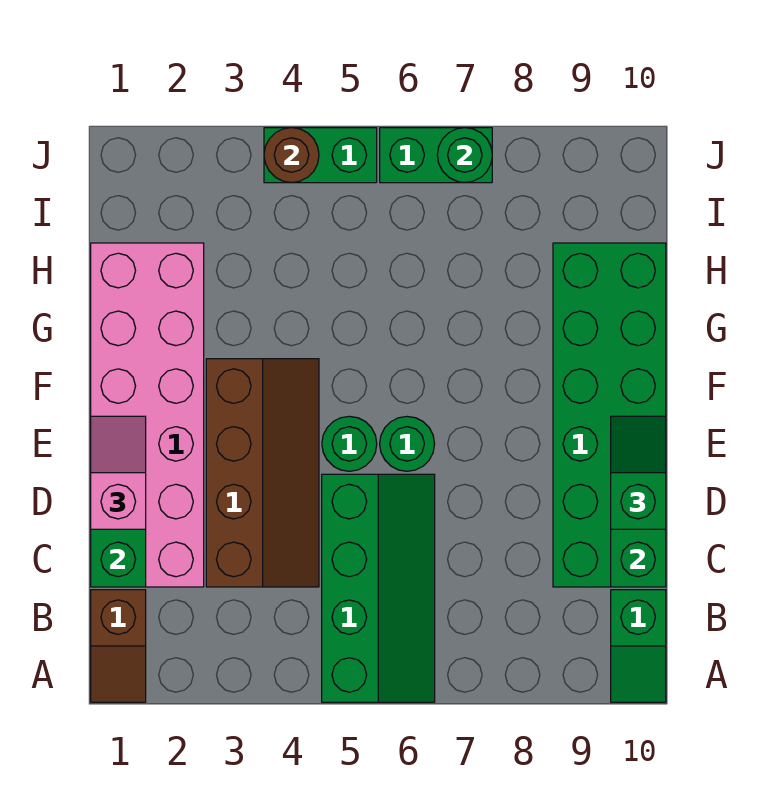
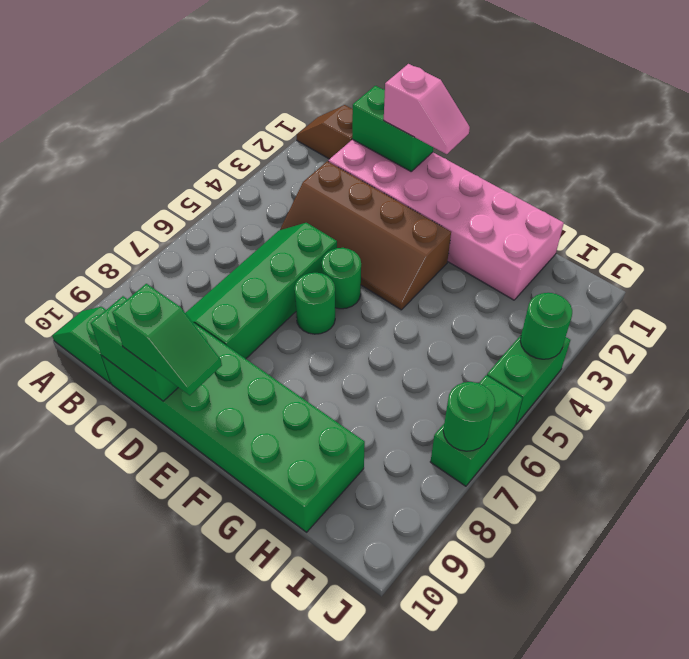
green slope A5:D6 level 1 top 5 -> green slope C5:D8 level 1 top D
brown round brick J4 level 2 -> green round brick J4 level 2

